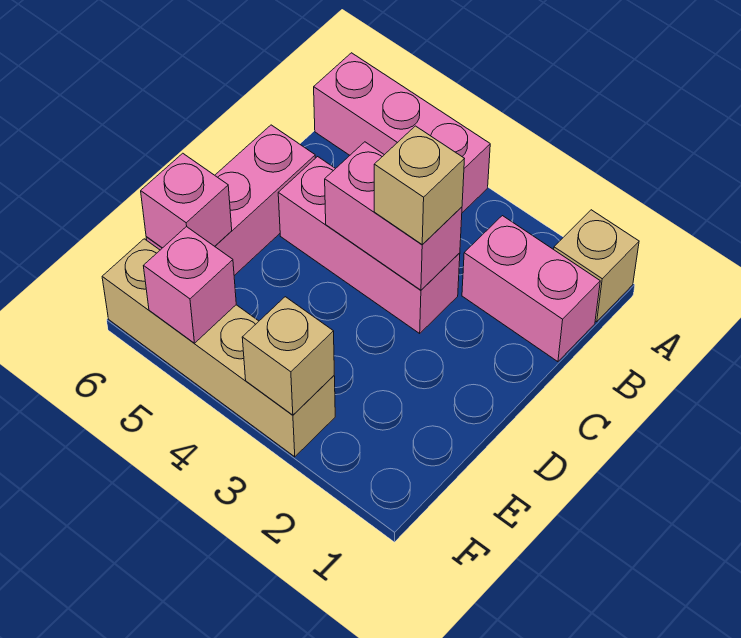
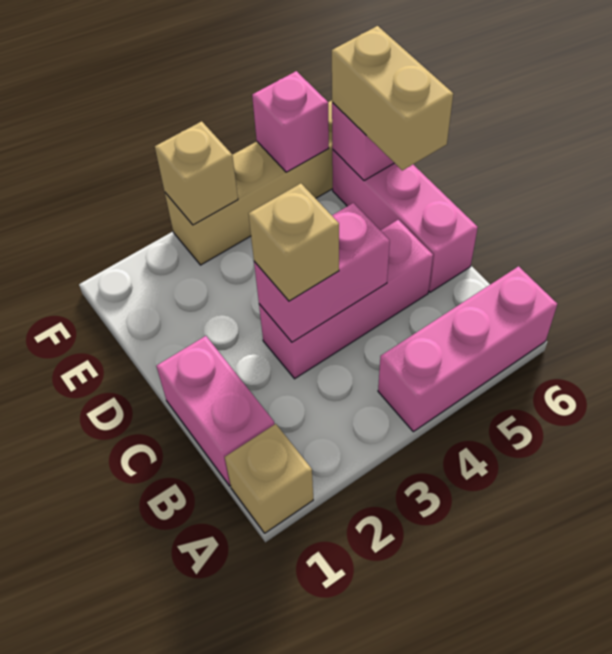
pink brick B1:B2 level 1 -> pink brick B1:C1 level 1
none -> tan brick D6:E6 level 3

